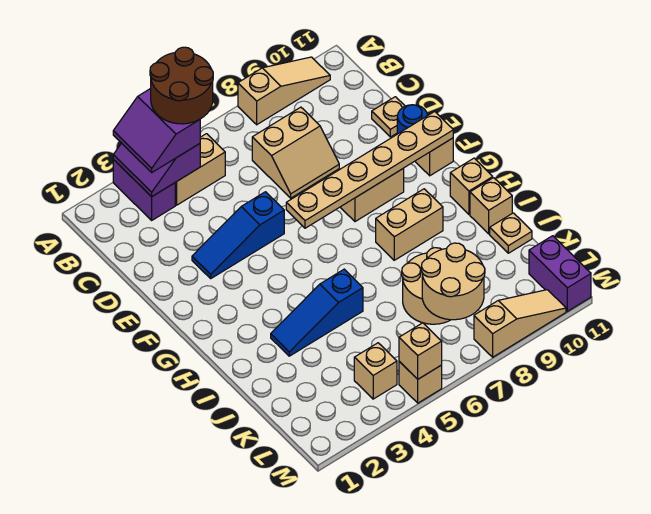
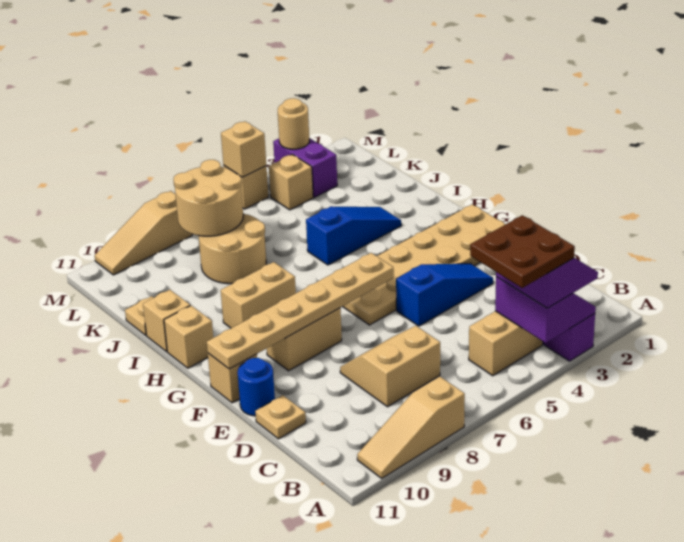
brown round brick A4:B5 level 4 -> brown plate A4:B5 level 4
none -> tan plate F1:G6 level 1
purple brick L11:M11 level 1 -> purple brick L3:M3 level 1
none -> tan round brick M3 level 2

